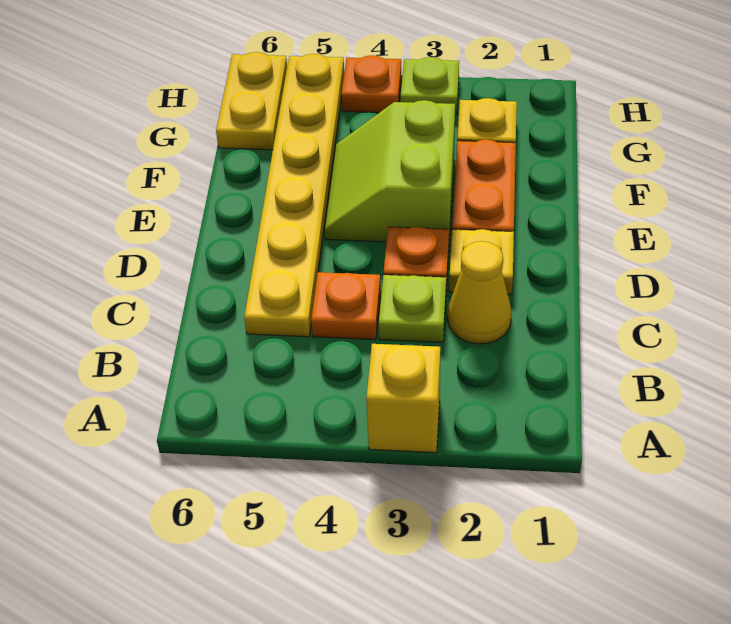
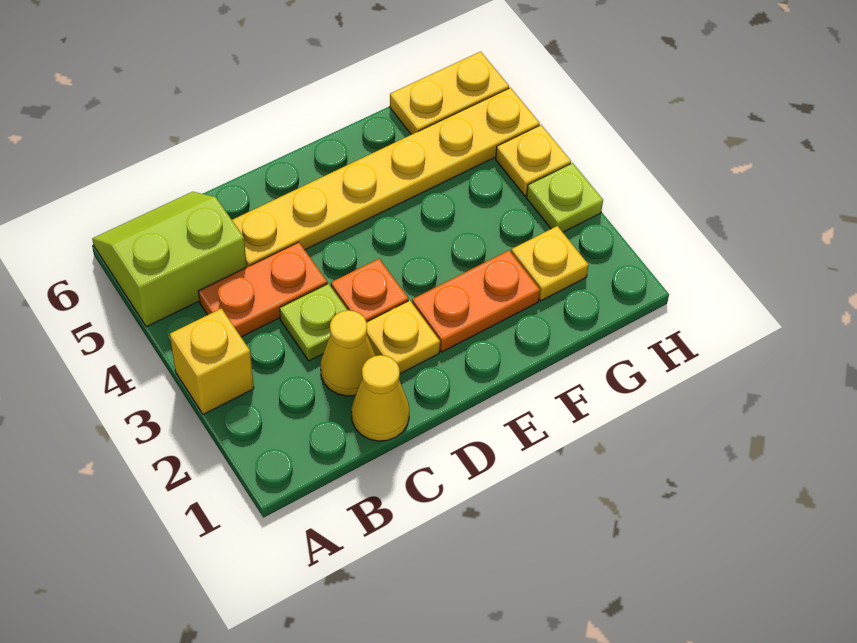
none -> yellow cone C1 level 1
orange plate C4 level 1 -> orange plate B4:C4 level 1
lime slope E3:F4 level 1 top 3 -> lime slope A5:B6 level 1 top 5
orange plate H4 level 1 -> yellow plate H4 level 1

